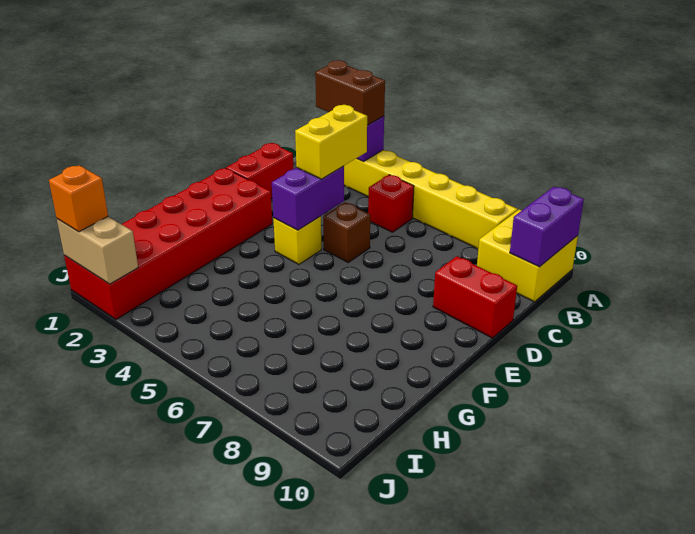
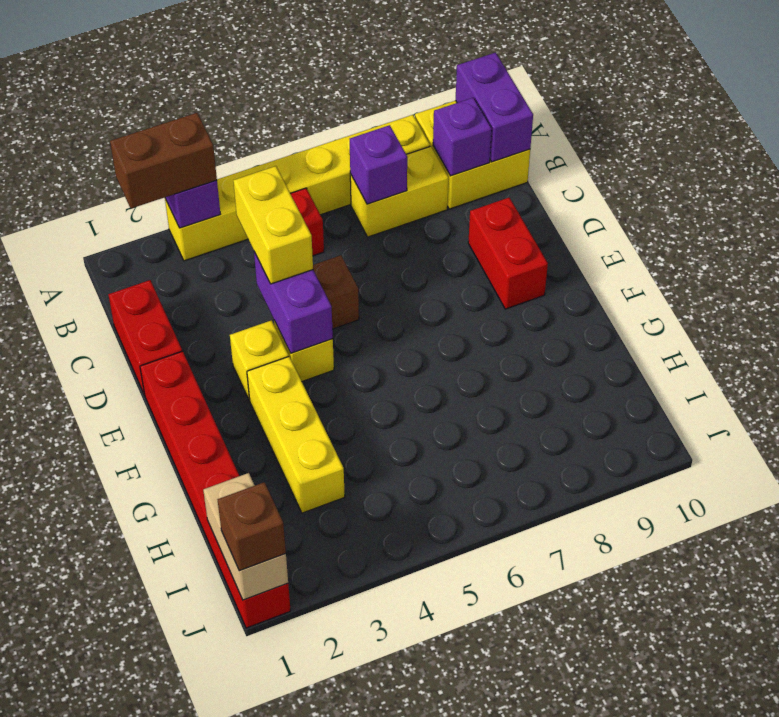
none -> yellow brick B7:B8 level 1
none -> purple brick B7 level 2
none -> purple brick B9 level 2
red brick D9:D10 level 1 -> red brick D9:E9 level 1
red brick E1:J2 level 1 -> red brick E1:J1 level 1
none -> yellow brick E3 level 1
none -> yellow brick F3:H3 level 1
tan brick J1:J2 level 2 -> tan brick I1:J1 level 2
orange brick J1 level 3 -> brown brick J1 level 3

